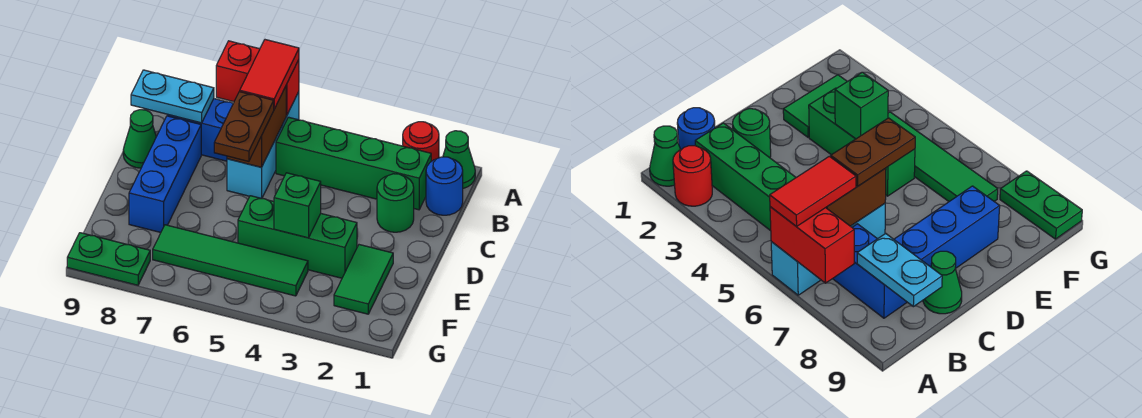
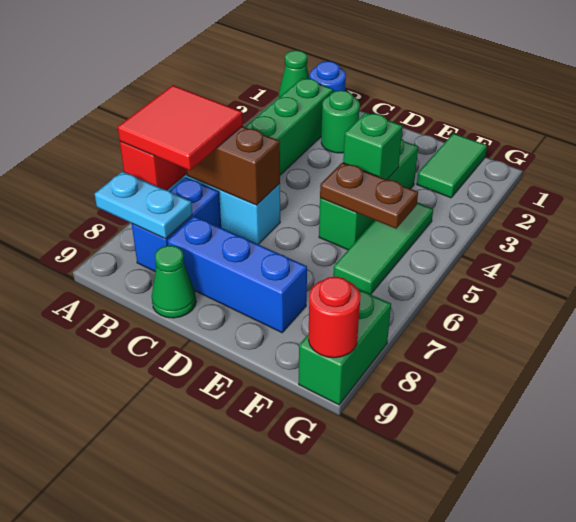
red round brick A2 level 1 -> red round brick G9 level 2
red tile A6:B6 level 3 -> red tile A6:B7 level 3
cyan plate B8:B9 level 2 -> cyan plate A8:B8 level 2
brown plate C6:D6 level 3 -> brown plate E5:F5 level 2
green tile E2:F2 level 1 -> green tile F1:F2 level 1
green tile F4:F7 level 1 -> green tile F4:F6 level 1
green plate G8:G9 level 1 -> green brick G8:G9 level 1

